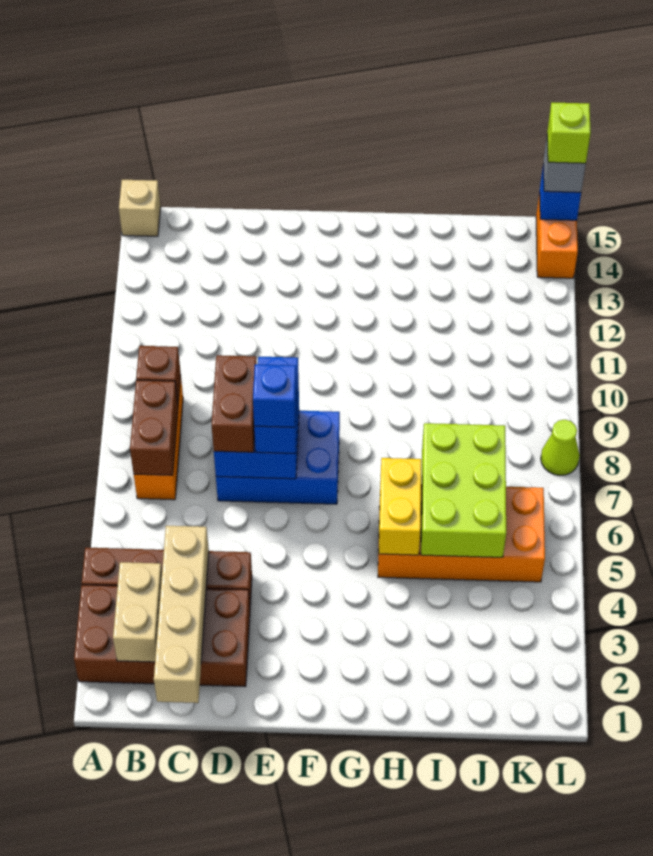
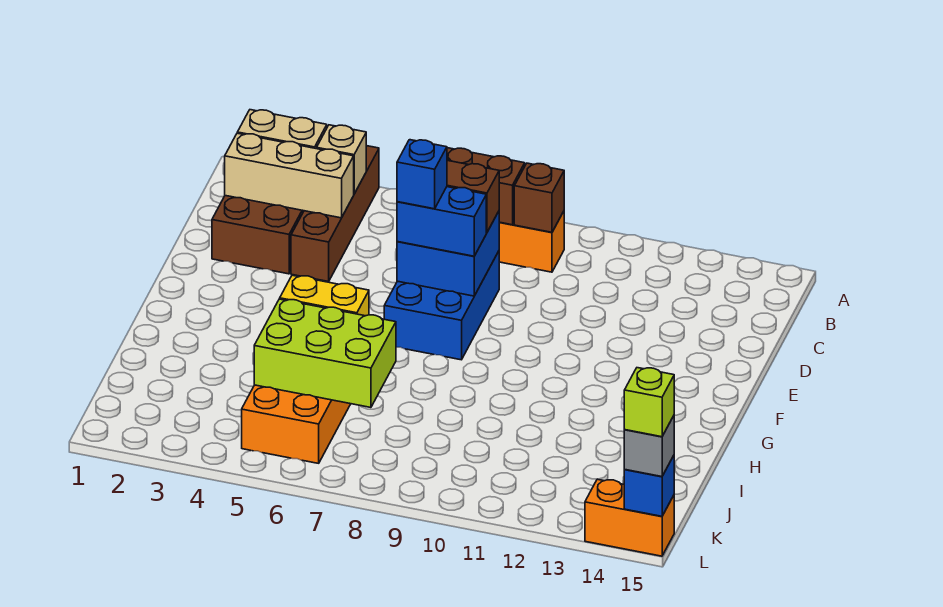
tan brick A15 level 1 -> tan brick B4 level 2
tan brick C1:C4 level 2 -> tan brick C2:C4 level 2
lime cone L8 level 1 -> none

